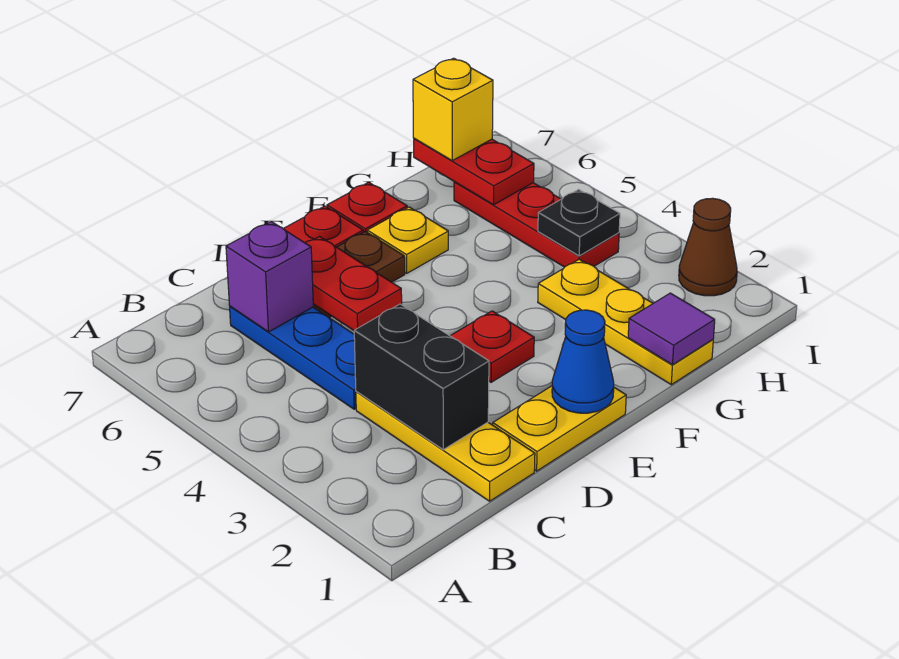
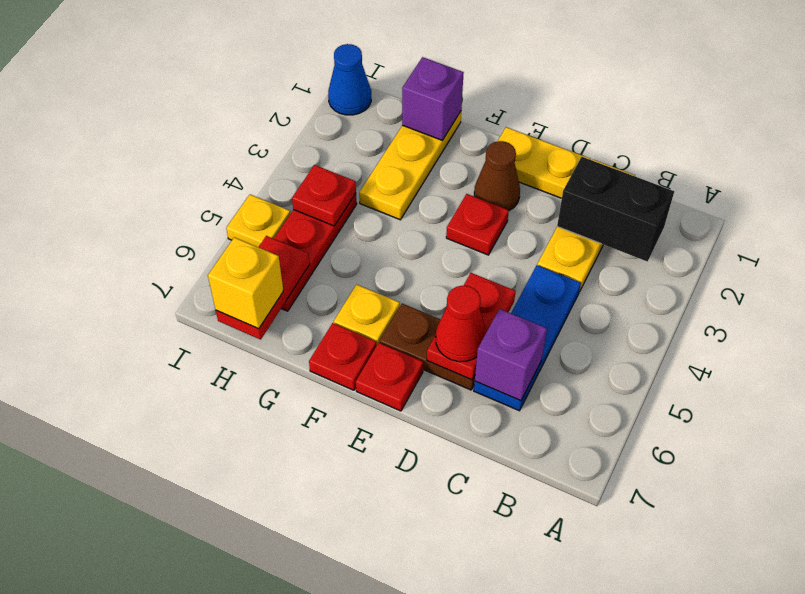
black brick C2:C3 level 2 -> black brick B2:C2 level 2
none -> red cone D6 level 3
blue cone E1 level 2 -> blue cone I1 level 1
purple tile G1 level 2 -> purple brick G1 level 2
black plate H4 level 2 -> red plate H4 level 2
brown cone I2 level 1 -> brown cone E2 level 1
none -> yellow plate I5 level 1

